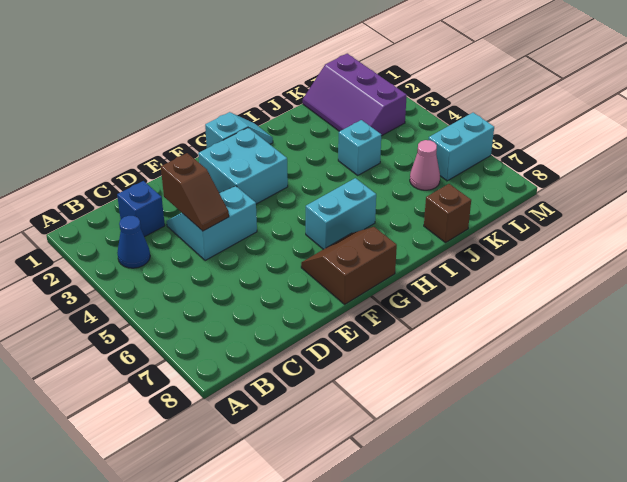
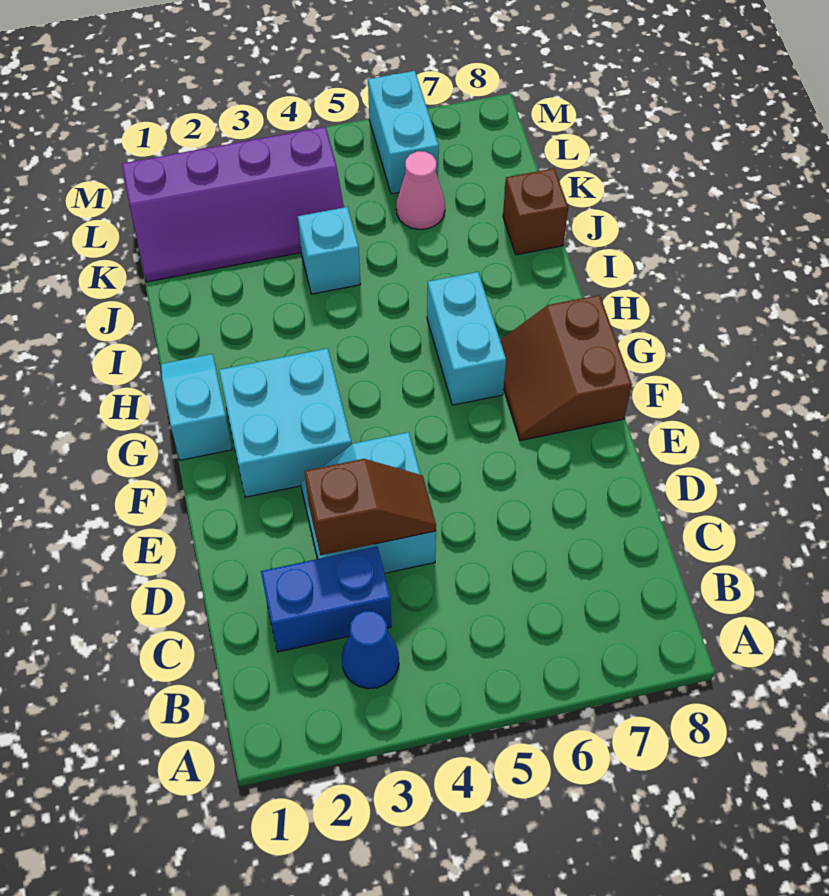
blue brick C2 level 1 -> blue brick C2:C3 level 1
purple slope K1:L3 level 1 top L -> purple slope K1:L4 level 1 top L

